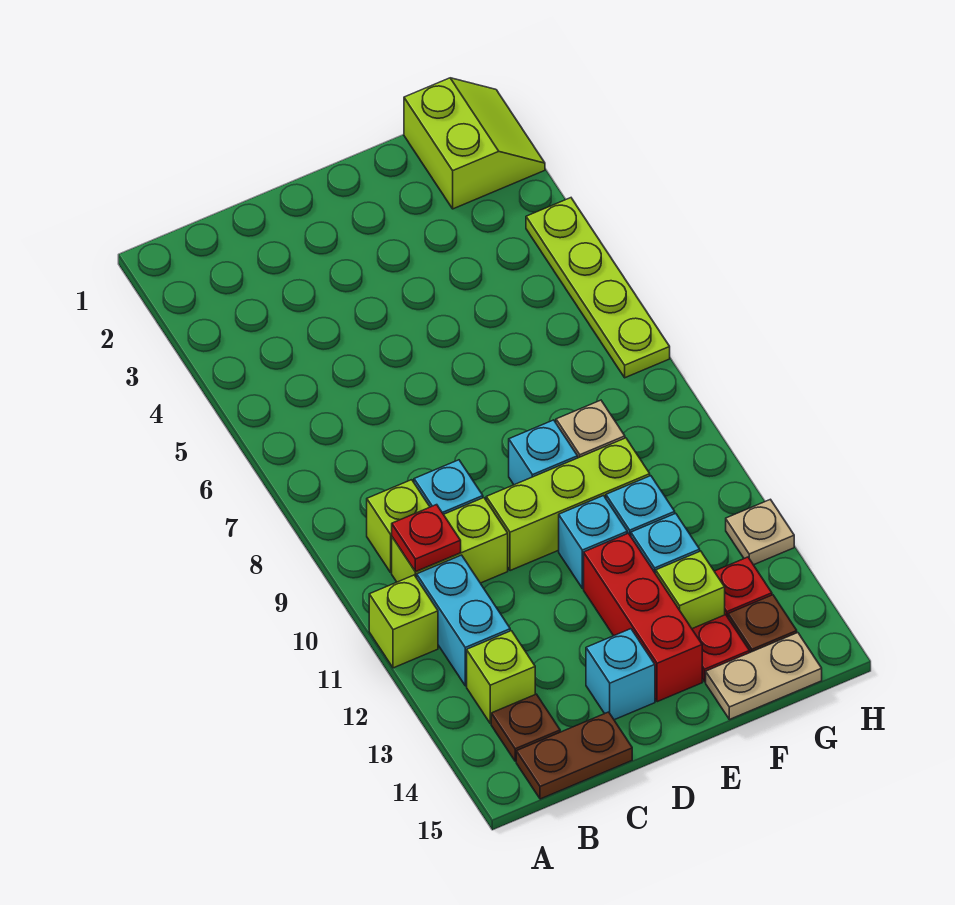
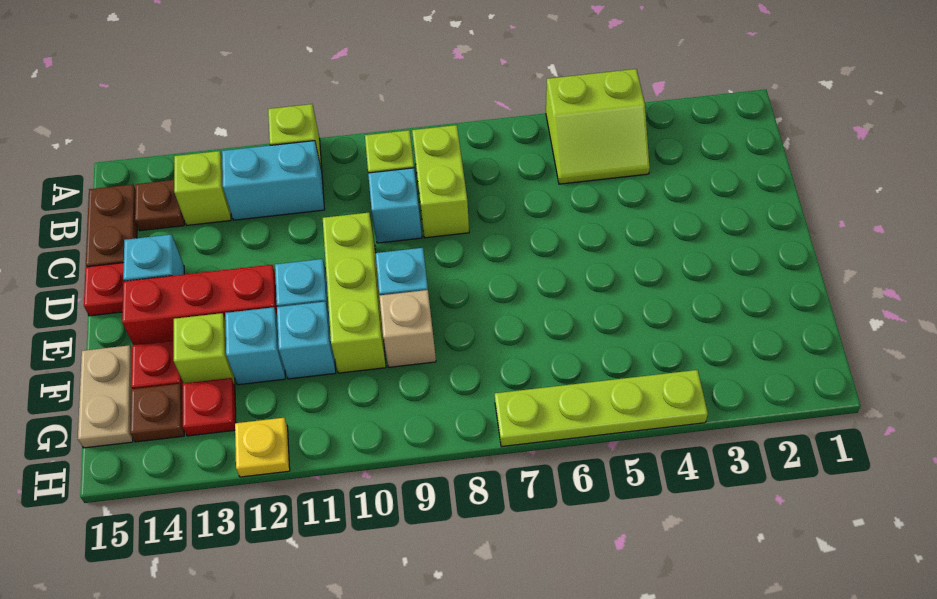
lime brick B10:C10 level 1 -> lime brick B8:C8 level 1
red plate B10 level 2 -> red plate D15 level 1
lime slope G1:H2 level 1 top G -> lime slope A4:B5 level 1 top A
tan plate H12 level 1 -> yellow plate H12 level 1

